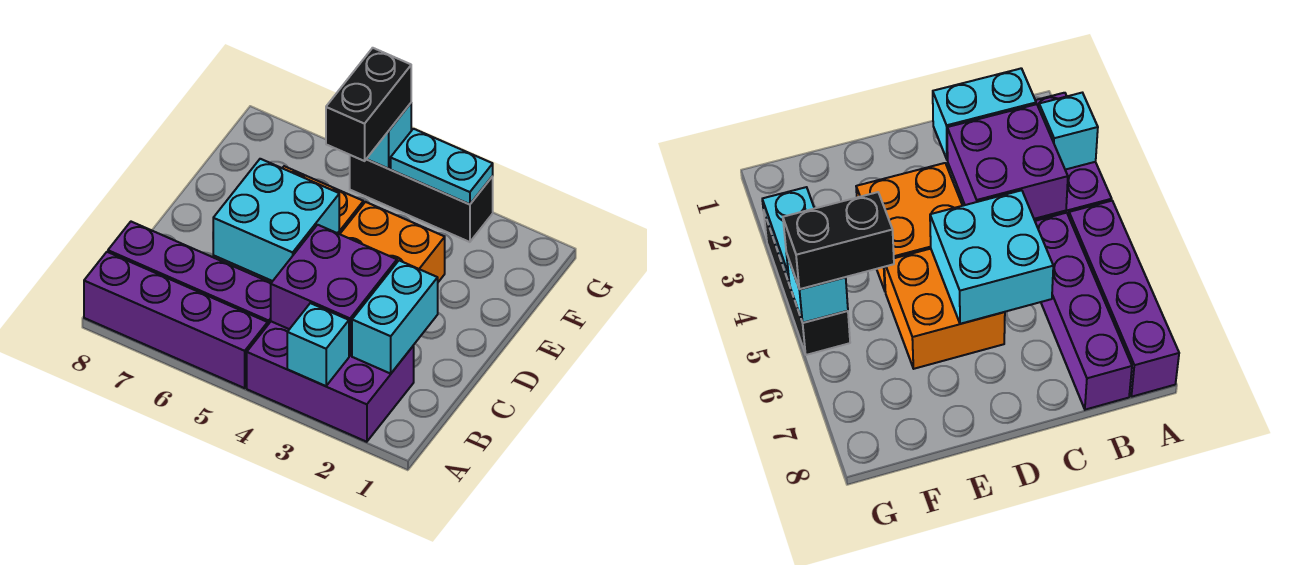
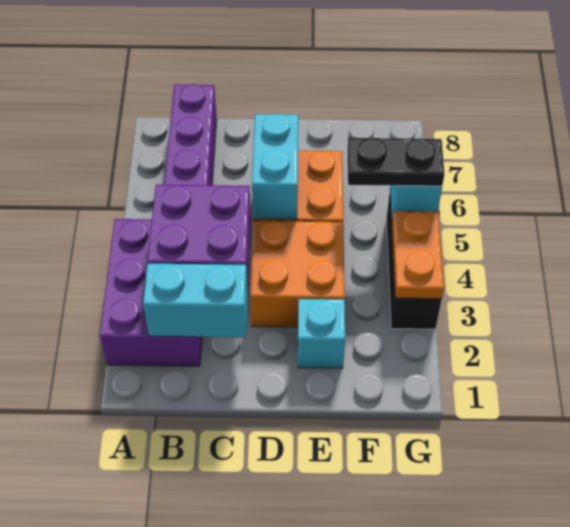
cyan brick A3 level 2 -> cyan brick E2 level 1
purple brick A5:A8 level 1 -> none
cyan brick C5:D6 level 2 -> cyan brick D5:D6 level 2
black brick F5:G5 level 3 -> black plate F5:G5 level 3
cyan plate G3:G4 level 2 -> orange plate G3:G4 level 2

